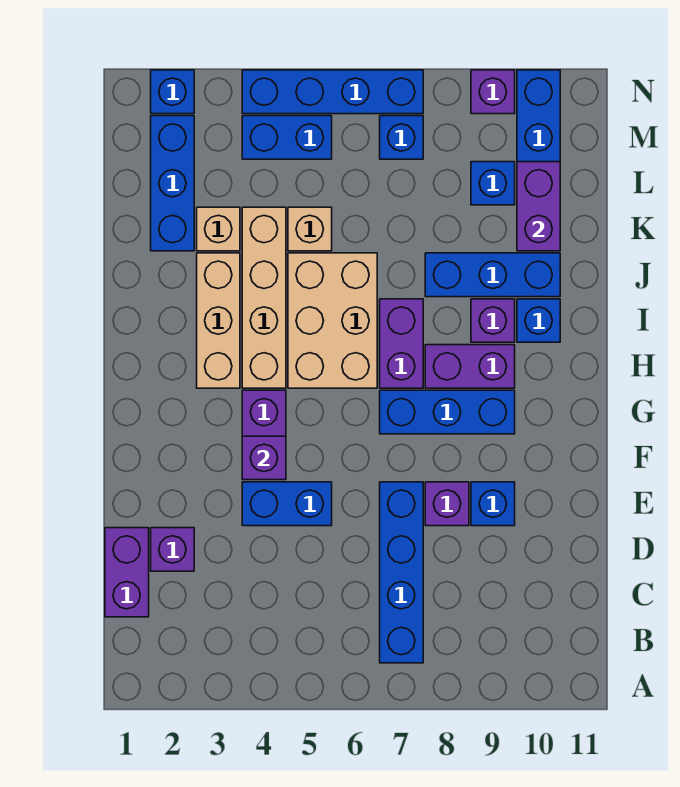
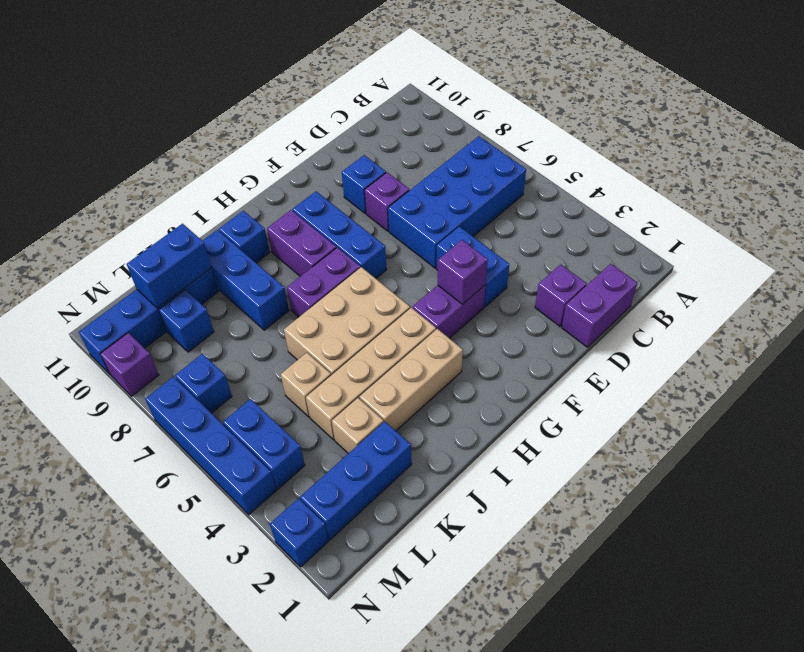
blue brick B7:E7 level 1 -> blue brick B6:E7 level 1
purple brick I9 level 1 -> none
purple brick K10:L10 level 2 -> blue brick K10:L10 level 2

